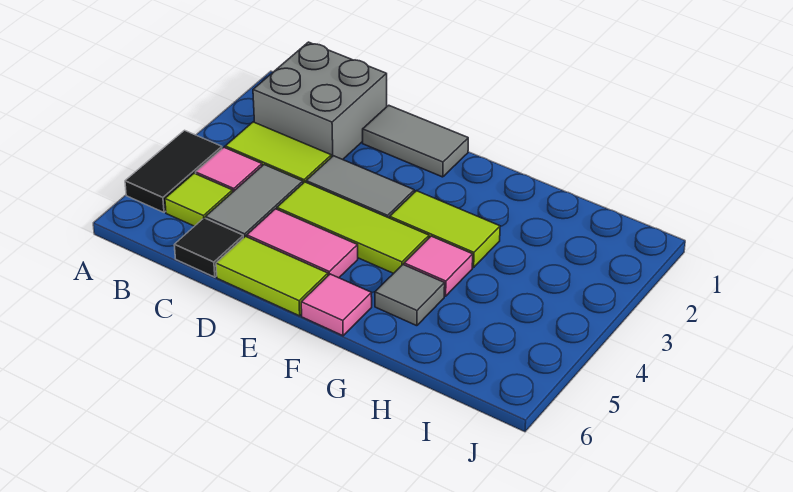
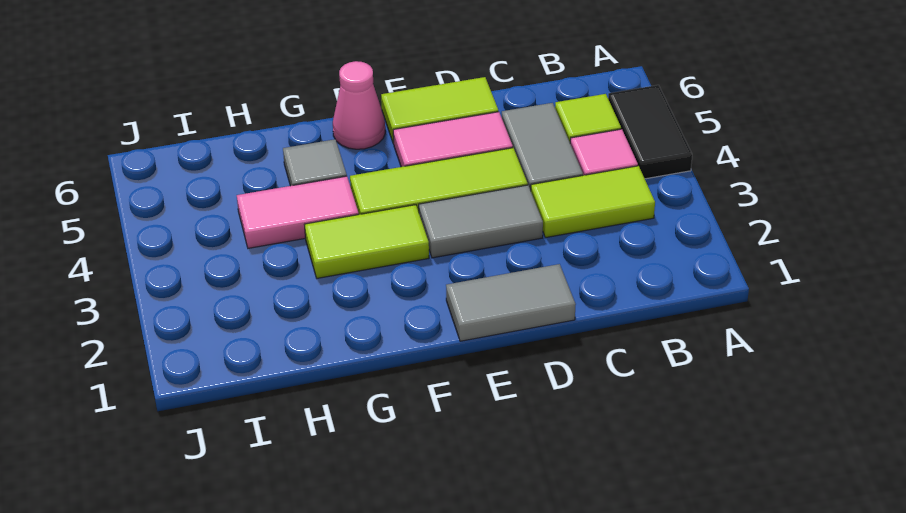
grey brick B1:C2 level 1 -> none
black tile C6 level 1 -> none
pink tile F6 level 1 -> pink cone F6 level 1
pink tile G4 level 1 -> pink tile G4:H4 level 1

